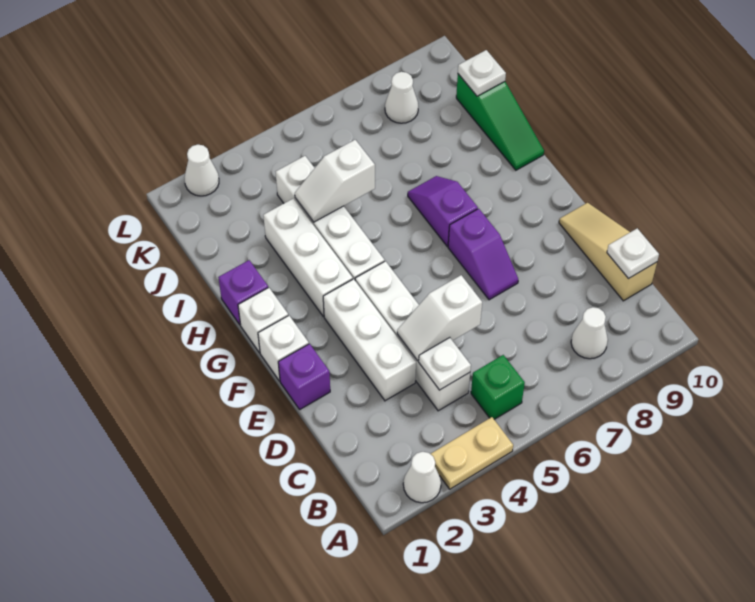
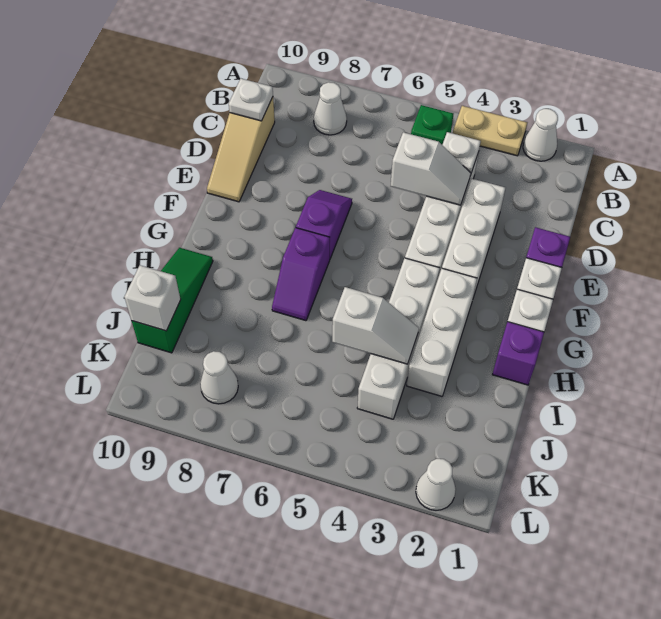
white plate J10 level 2 -> white brick J10 level 2

